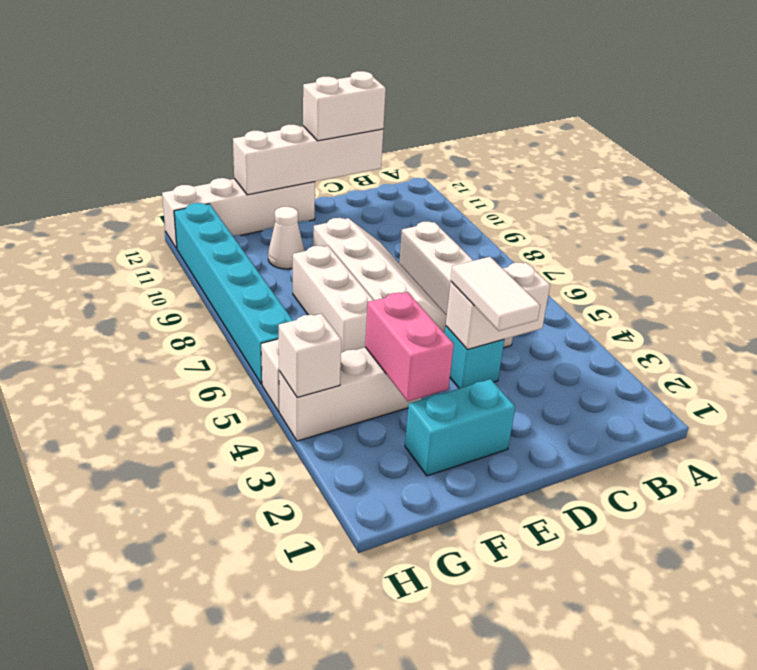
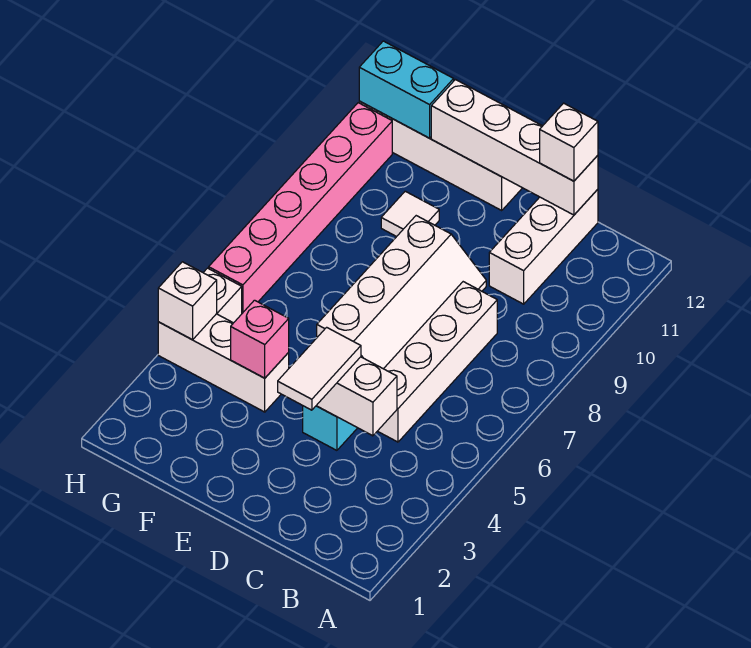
white brick C12:D12 level 3 -> white brick C12 level 3
cyan brick E2:F2 level 1 -> cyan brick G12:H12 level 2
pink brick F3:F4 level 2 -> pink brick F4 level 2
white brick F6:F8 level 1 -> white brick C10:C12 level 1
white cone F10 level 1 -> white tile F10 level 1
cyan brick H6:H11 level 1 -> pink brick H6:H11 level 1

